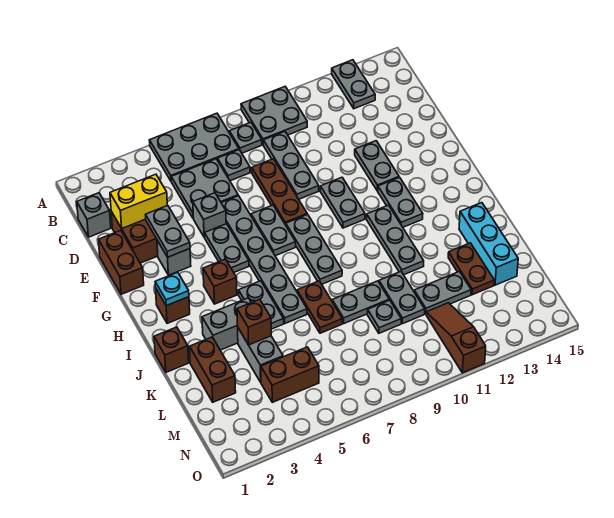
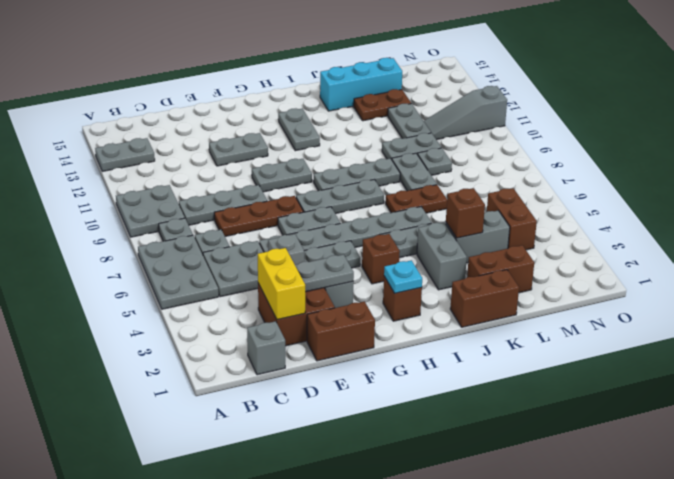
grey plate G12:H12 level 1 -> grey plate H12:H13 level 1
grey plate H11:J11 level 1 -> grey plate H9:J9 level 1
brown brick J1 level 1 -> brown brick J1:K1 level 1
brown slope M11:O11 level 1 top O -> grey slope M11:O11 level 1 top O

